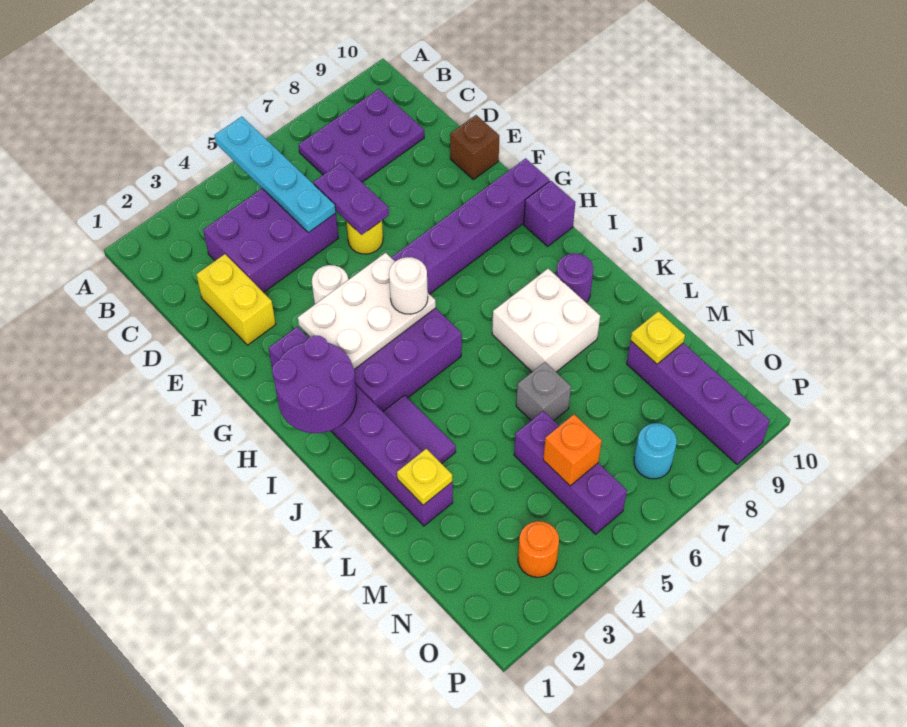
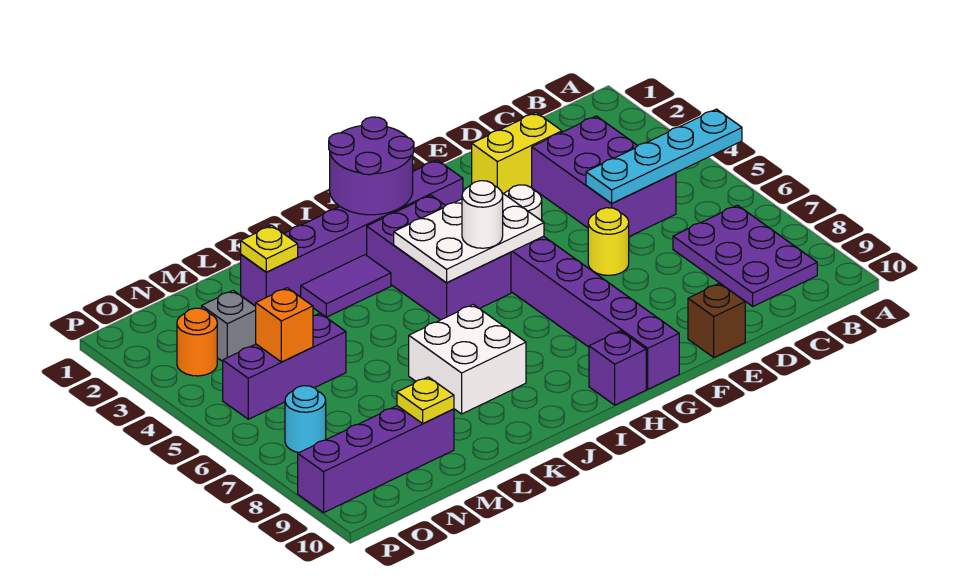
purple plate D6:E6 level 2 -> none
white plate G3:H5 level 2 -> white plate G4:I5 level 2
purple round brick J9 level 1 -> none
grey brick L6 level 1 -> grey brick N3 level 1

